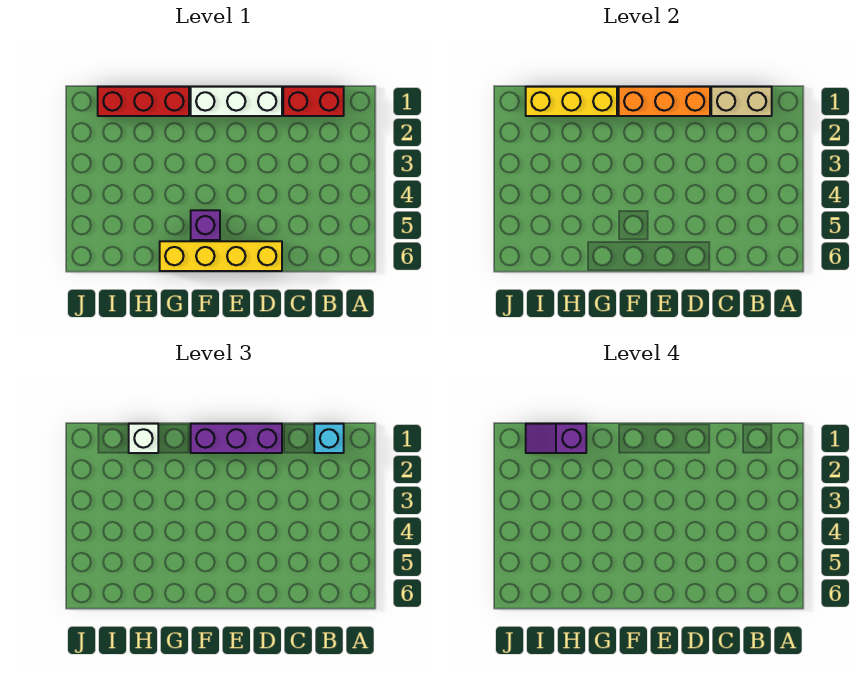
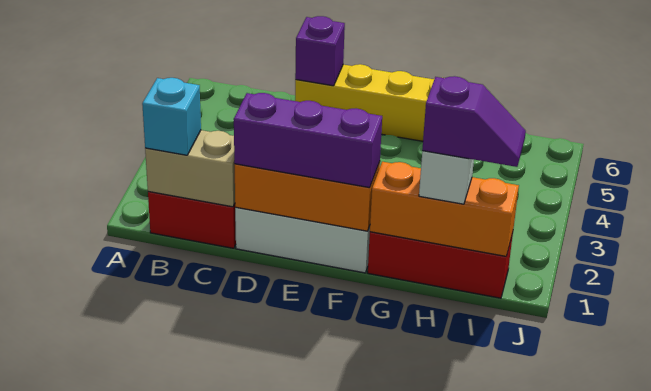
purple brick F5 level 1 -> purple brick D6 level 2
yellow brick G1:I1 level 2 -> orange brick G1:I1 level 2

